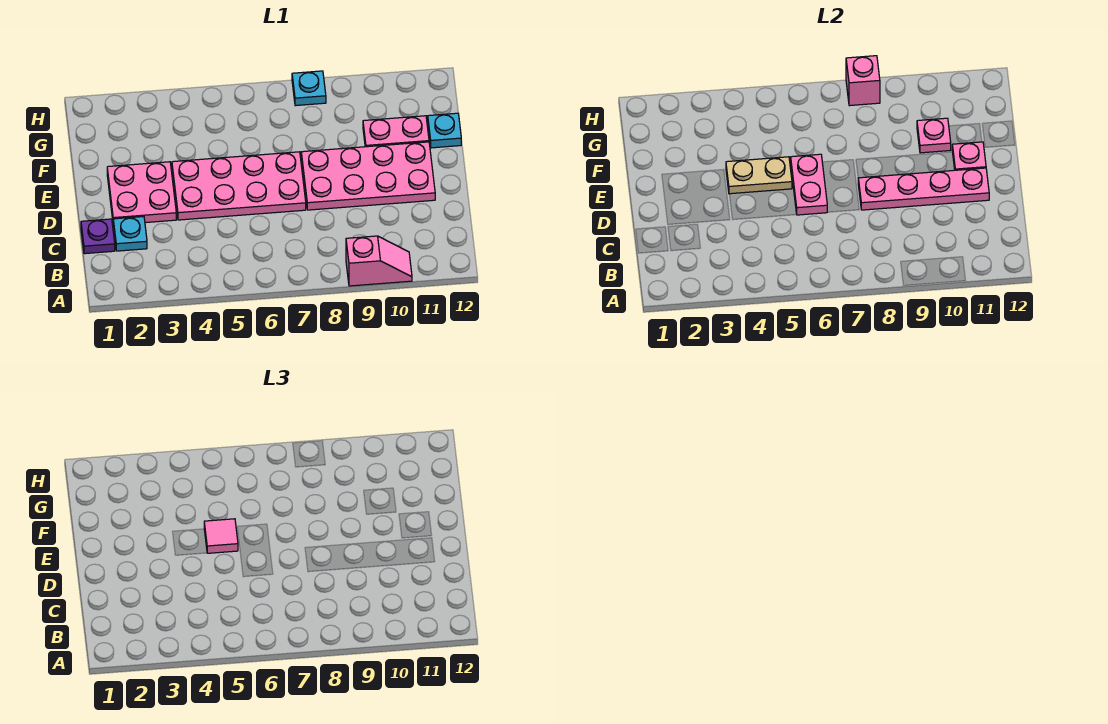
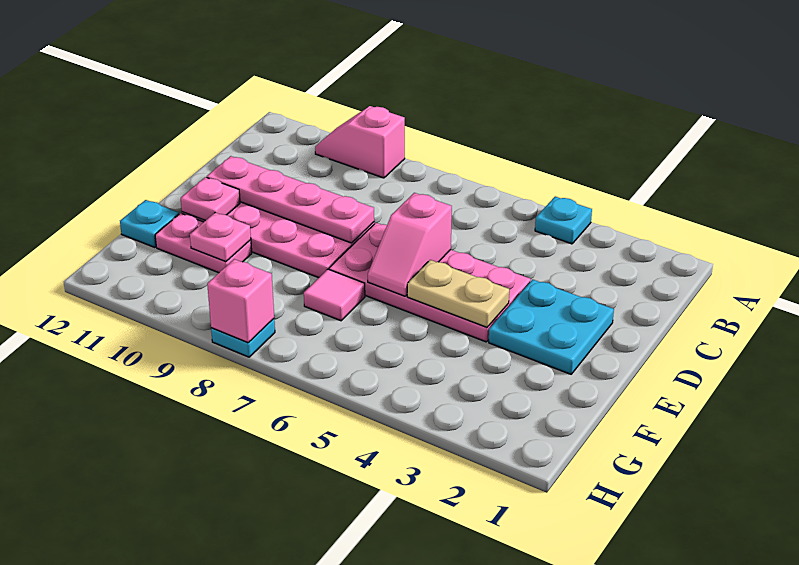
purple plate C1 level 1 -> none
cyan plate C2 level 1 -> cyan plate A4 level 1
pink plate D2:E3 level 1 -> cyan plate D2:E3 level 1
pink plate D6:E6 level 2 -> pink slope D6:E6 level 2 top D
pink tile E5 level 3 -> pink tile F7 level 1

